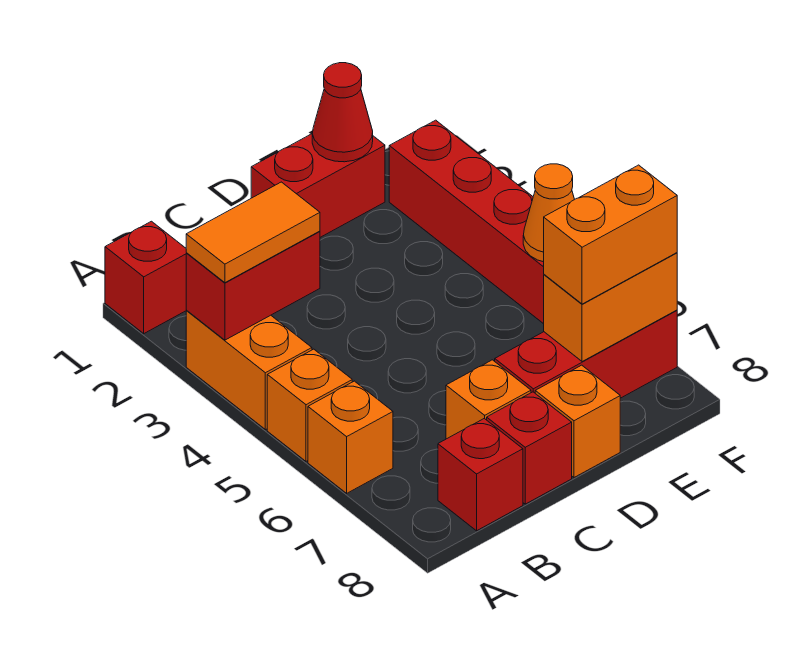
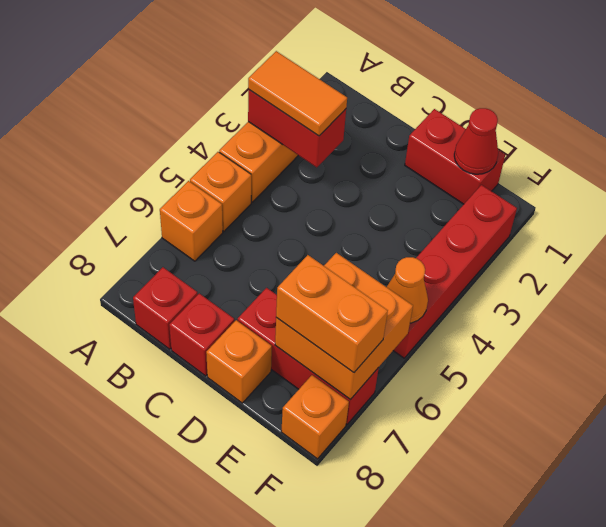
red brick A1 level 1 -> none
orange brick C7 level 1 -> orange brick F8 level 1
orange brick E7:F7 level 2 -> orange brick E6:F7 level 2

